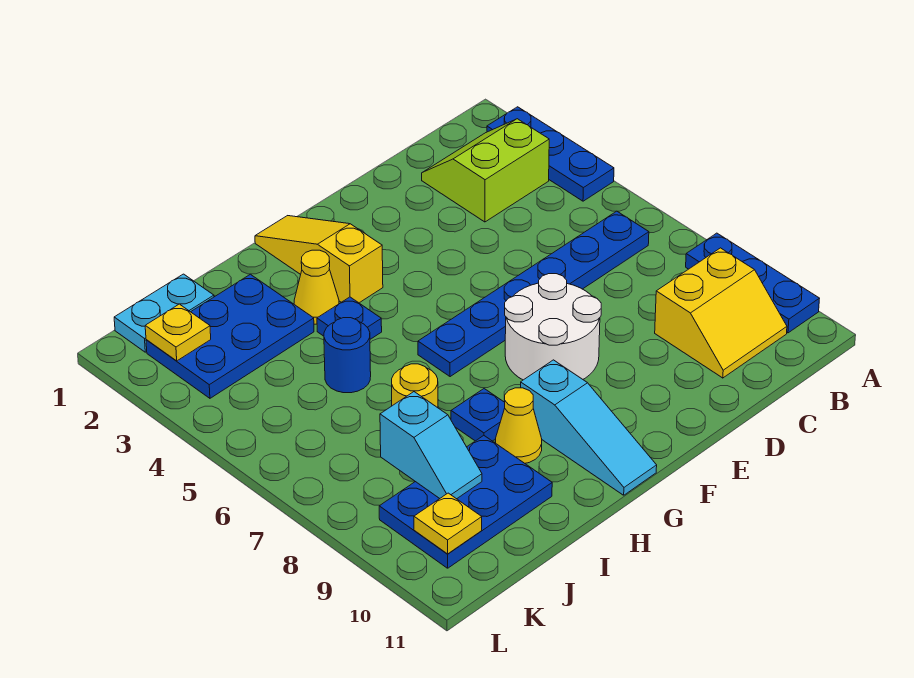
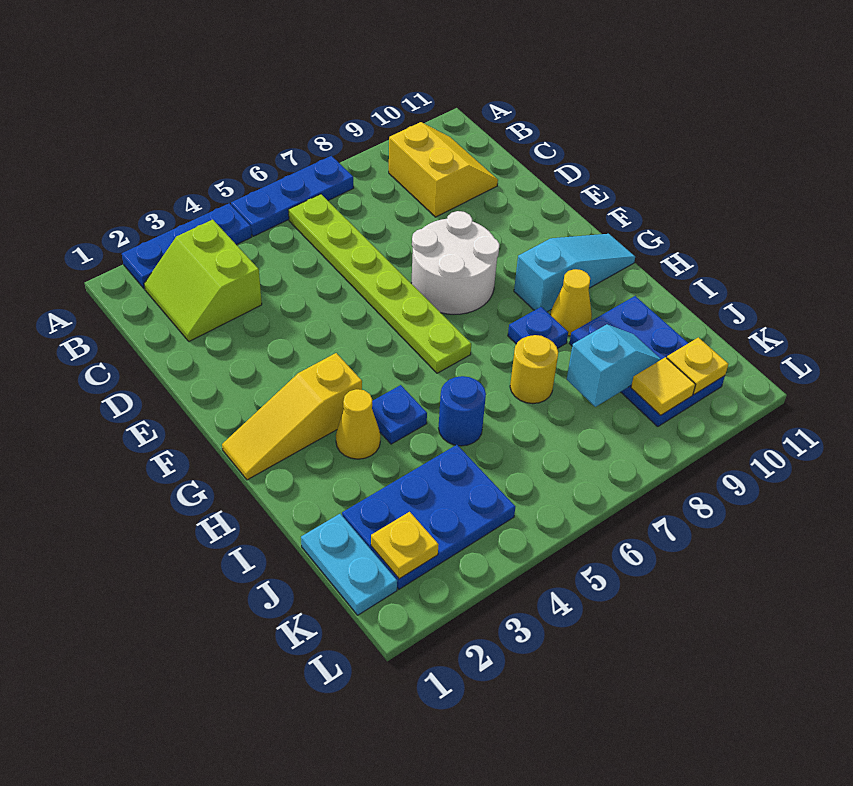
blue plate A8:A10 level 1 -> blue plate A5:A7 level 1
blue plate B6:G6 level 1 -> lime plate B6:G6 level 1
blue plate I2:K3 level 1 -> blue plate J2:K4 level 1
none -> yellow tile K9 level 2

